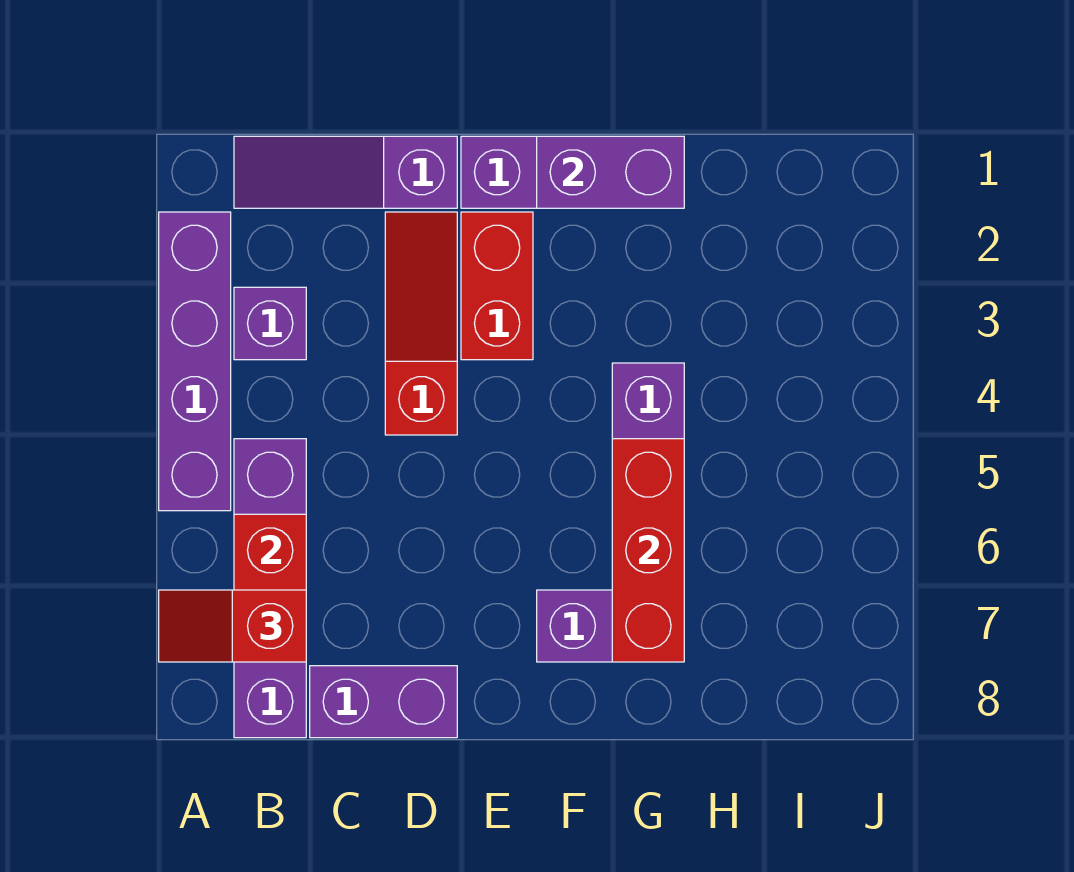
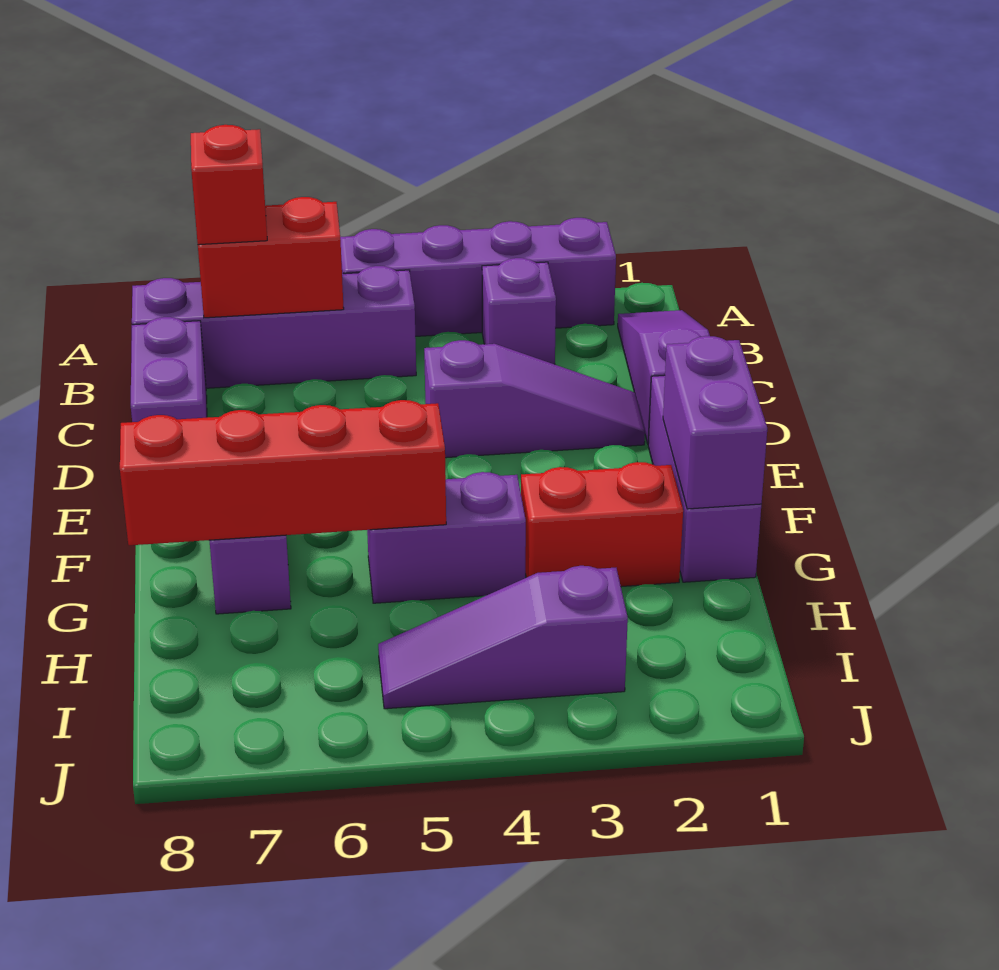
red slope D2:D4 level 1 top 4 -> purple slope D2:D4 level 1 top 4
red brick E2:E3 level 1 -> red brick G2:G3 level 1
red brick G5:G7 level 2 -> red brick G5:G8 level 2
none -> purple slope I3:I5 level 1 top 3

